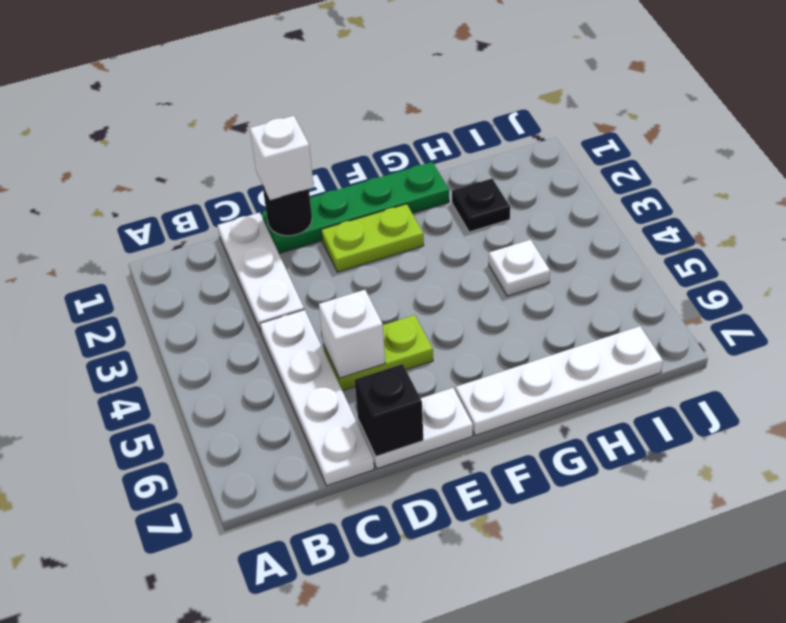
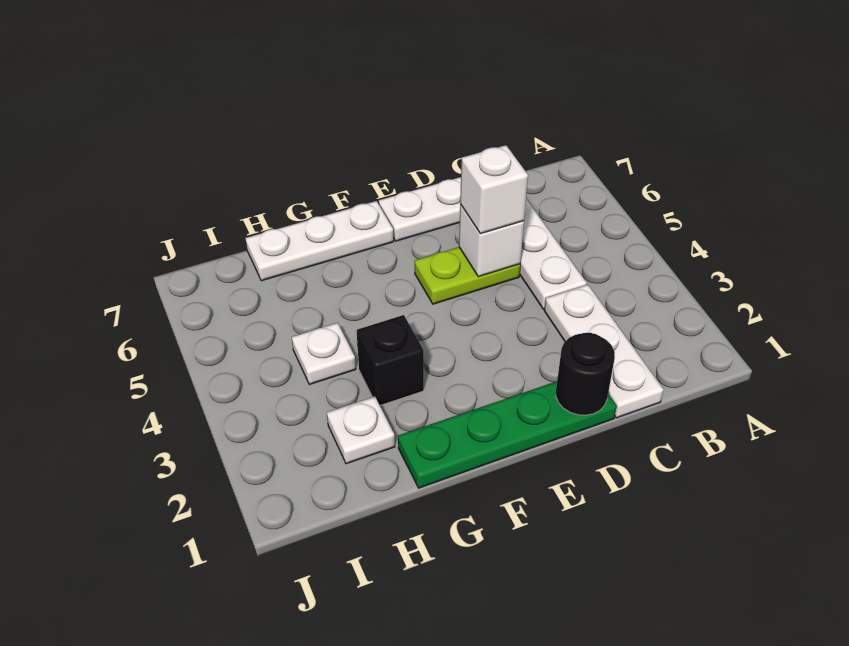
white brick D1 level 3 -> white brick D5 level 3
black brick D7 level 2 -> black brick G3 level 1
lime plate E2:F2 level 1 -> none
white plate F7:I7 level 1 -> white plate F7:H7 level 1
black plate H2 level 1 -> white plate H2 level 1

